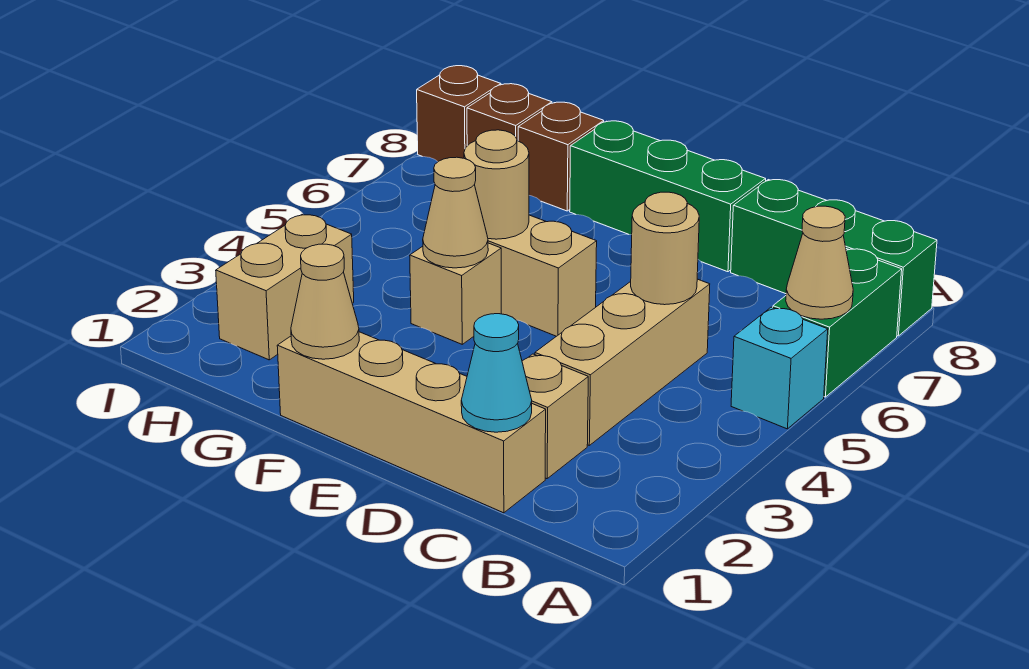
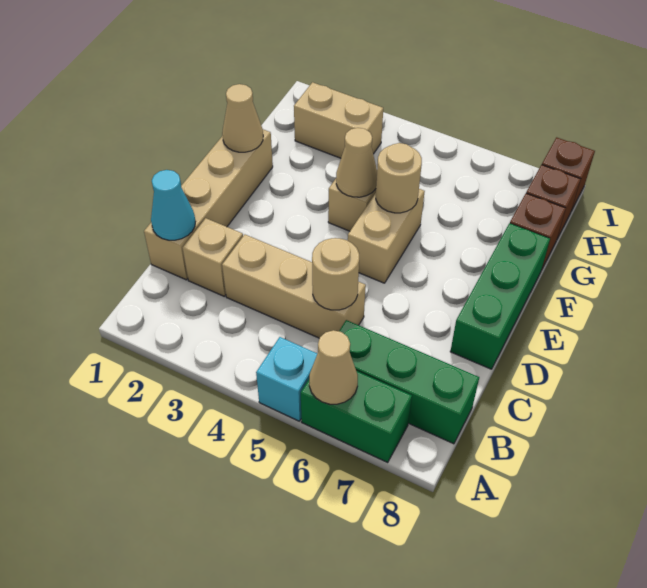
green brick A8:C8 level 1 -> green brick B6:B8 level 1

